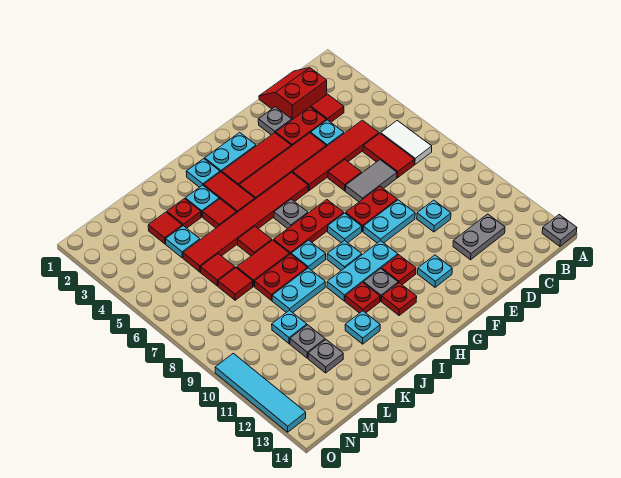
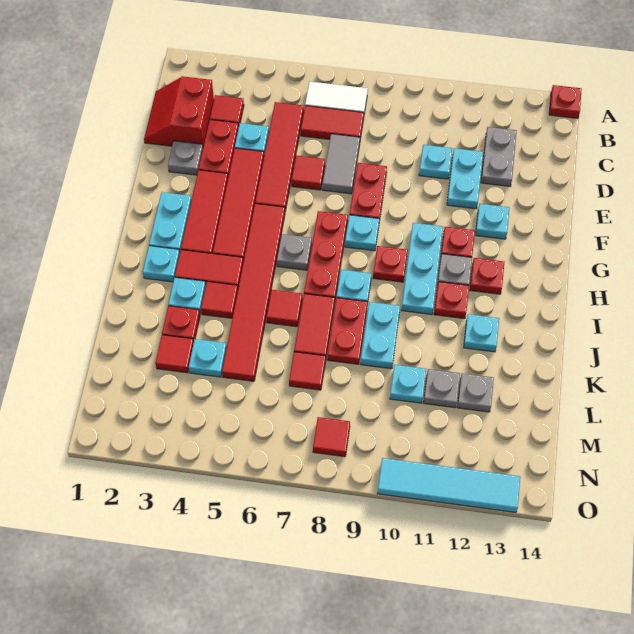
grey plate A14 level 1 -> red plate A14 level 1
cyan plate E9:F9 level 1 -> cyan plate D11:E11 level 1
cyan plate H9 level 1 -> red plate H9 level 1
red tile L6 level 1 -> red tile N8 level 1

